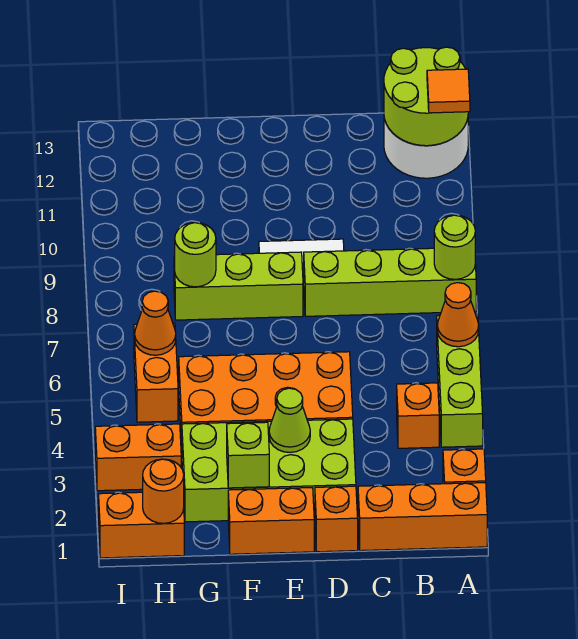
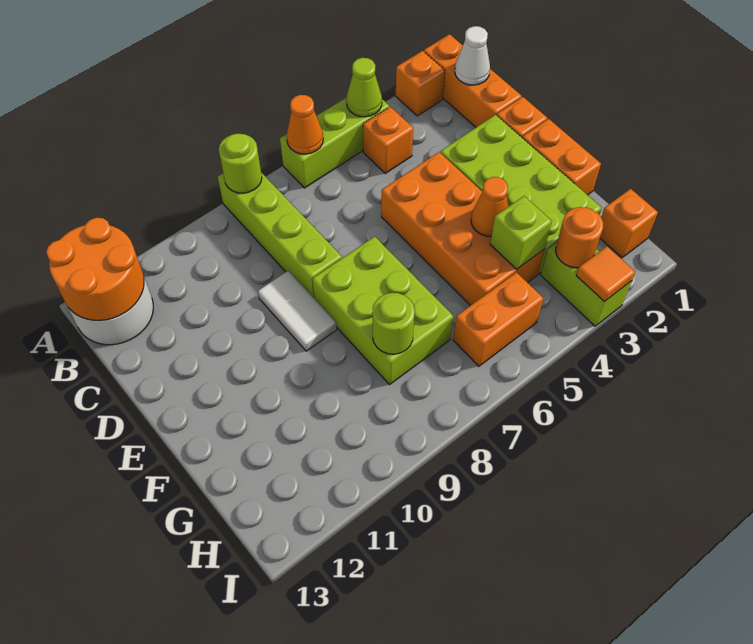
lime round brick A12:B13 level 2 -> orange round brick A12:B13 level 2
orange tile A12 level 3 -> orange tile I3 level 2
none -> white cone B1 level 2
lime cone E3 level 2 -> lime cone A4 level 2
lime brick E8:G8 level 1 -> lime brick E7:G8 level 1
lime brick F2 level 2 -> lime brick G4 level 2
orange brick H1:I1 level 1 -> orange brick H1 level 1
orange round brick H1 level 2 -> orange round brick H3 level 2
orange brick H3:I3 level 1 -> lime brick H3:I3 level 1
orange cone H6 level 2 -> orange cone F4 level 2

